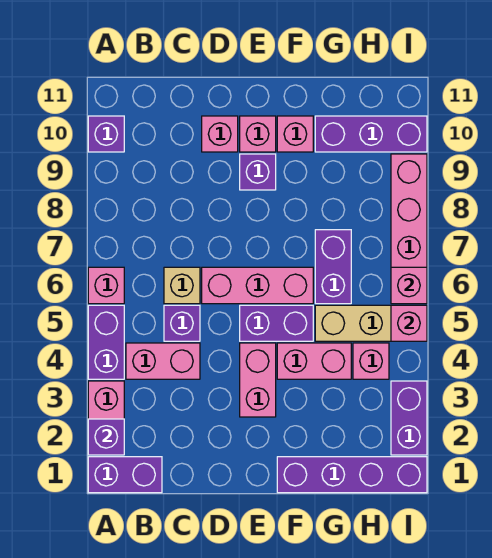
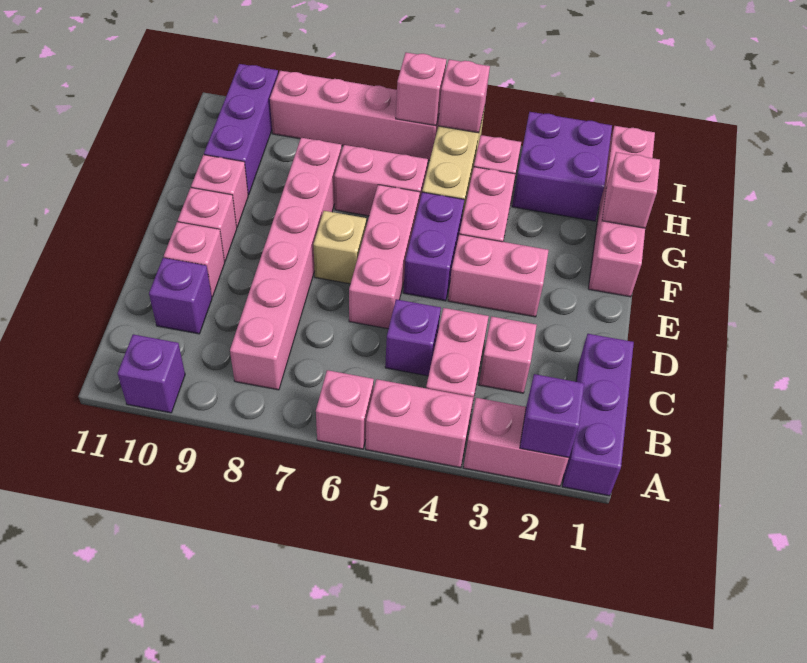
purple brick A1:B1 level 1 -> purple brick A1:C1 level 1
purple brick A4:A5 level 1 -> pink brick A4:A5 level 1
none -> pink brick B8:G8 level 1
none -> pink brick C3 level 1
tan brick C6 level 1 -> tan brick E7 level 1
purple brick E9 level 1 -> purple brick C10 level 1
purple brick F1:I1 level 1 -> pink brick F1:I1 level 1
none -> pink brick G1 level 2
purple brick G6:G7 level 1 -> pink brick G6:G7 level 1
purple brick I2:I3 level 1 -> purple brick H2:I3 level 1

